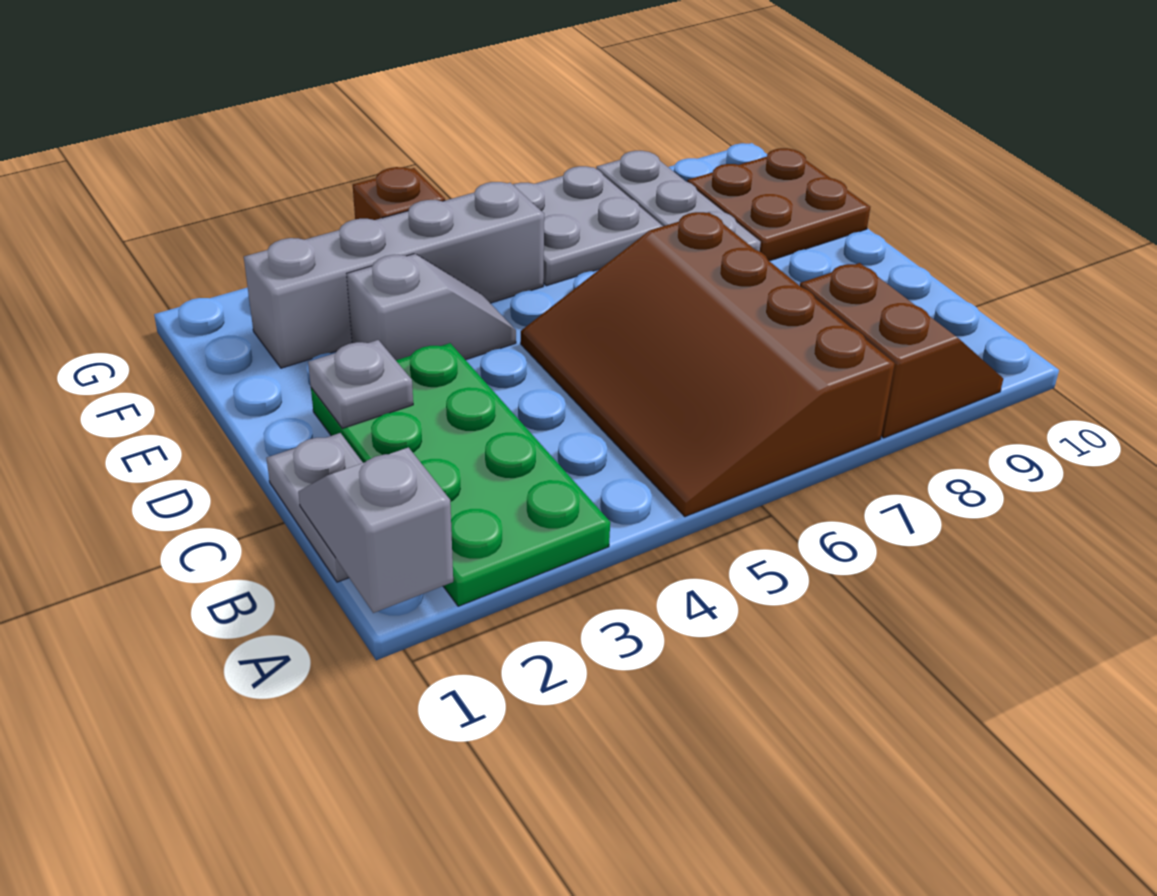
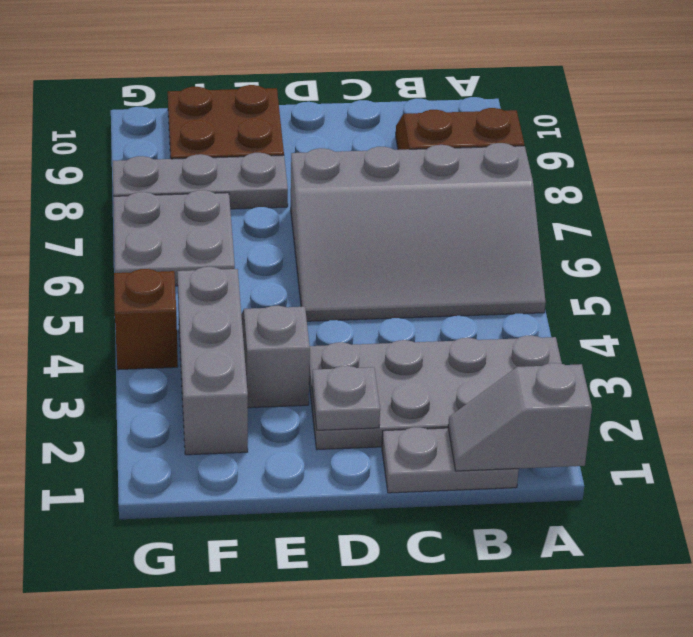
green plate A2:D3 level 1 -> grey plate A2:D3 level 1
brown slope A5:D7 level 1 top 7 -> grey slope A5:D7 level 1 top 7
grey brick F2:F5 level 1 -> grey brick F2:F4 level 1

